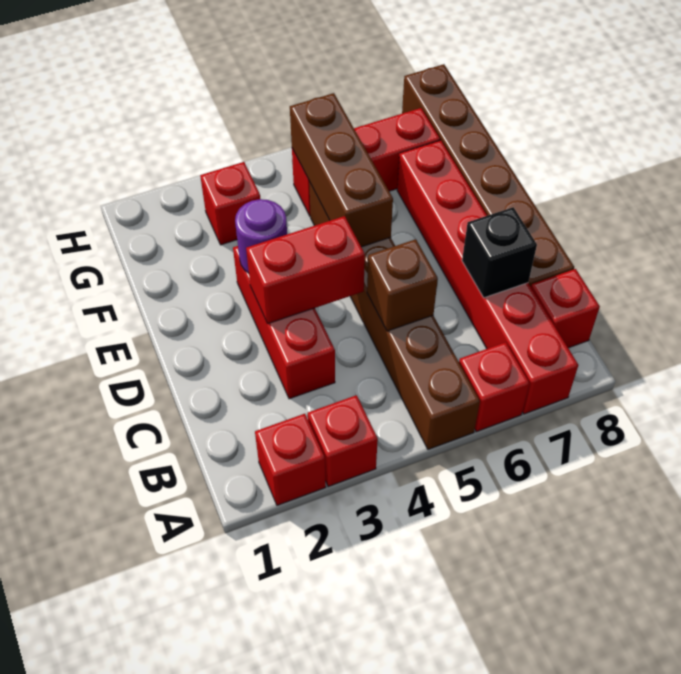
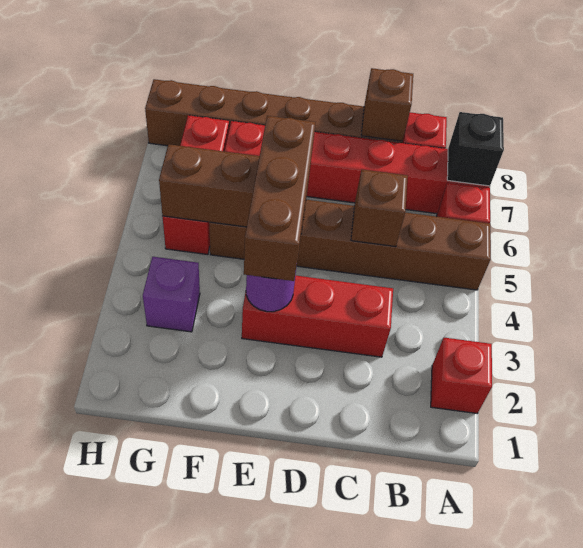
red brick A3 level 1 -> none
black brick C7 level 2 -> black brick A7 level 2
none -> brown brick C8 level 2
red brick D3:D4 level 2 -> none
none -> brown brick E3:E5 level 3
red brick G3 level 1 -> purple brick G3 level 1

